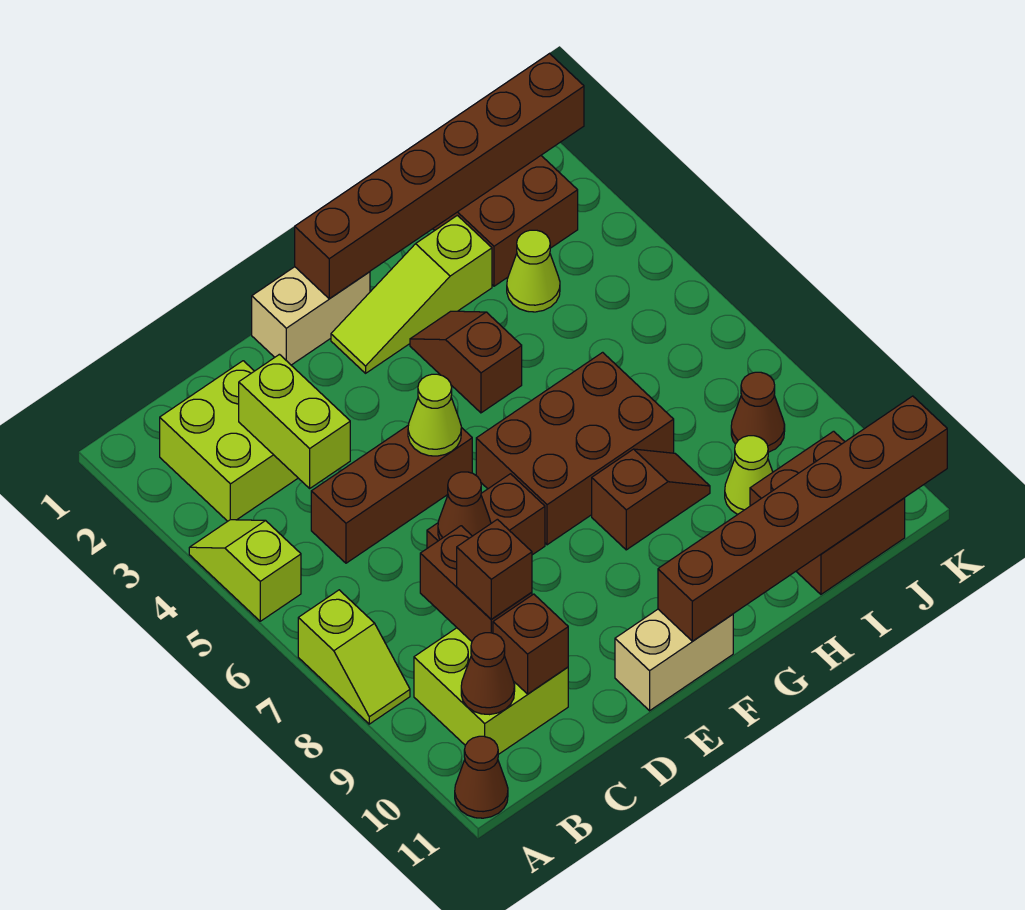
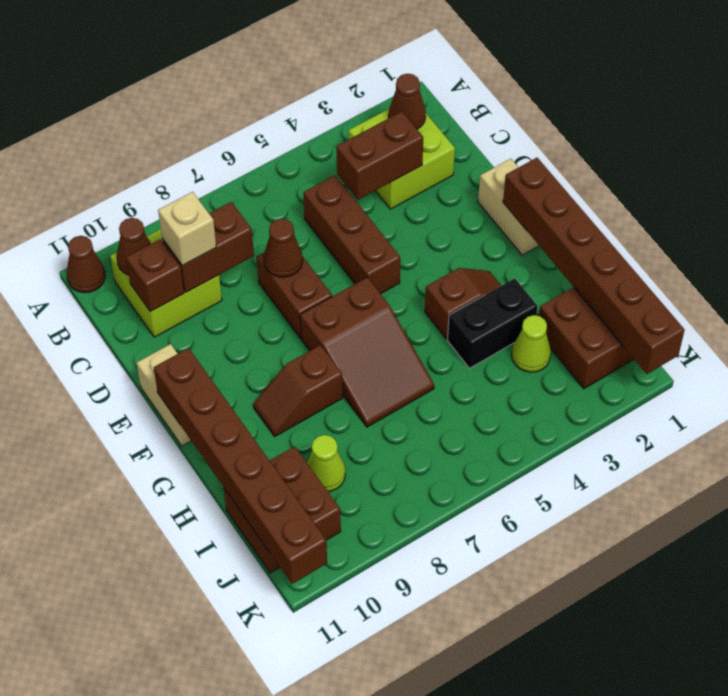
lime slope A4:A5 level 1 top 5 -> none
lime slope A7:A8 level 1 top 7 -> none
lime brick C3:C4 level 2 -> brown brick C3:C4 level 2
brown brick C9 level 3 -> tan brick C9 level 3
lime cone E5 level 2 -> none
lime slope F2:H2 level 1 top H -> none
brown brick F6:H7 level 1 -> brown slope F6:H7 level 1 top F
brown slope G8:H8 level 1 top G -> brown slope G8:G9 level 1 top 8
none -> black brick H3:H4 level 1
brown cone J8 level 1 -> brown cone B2 level 2

